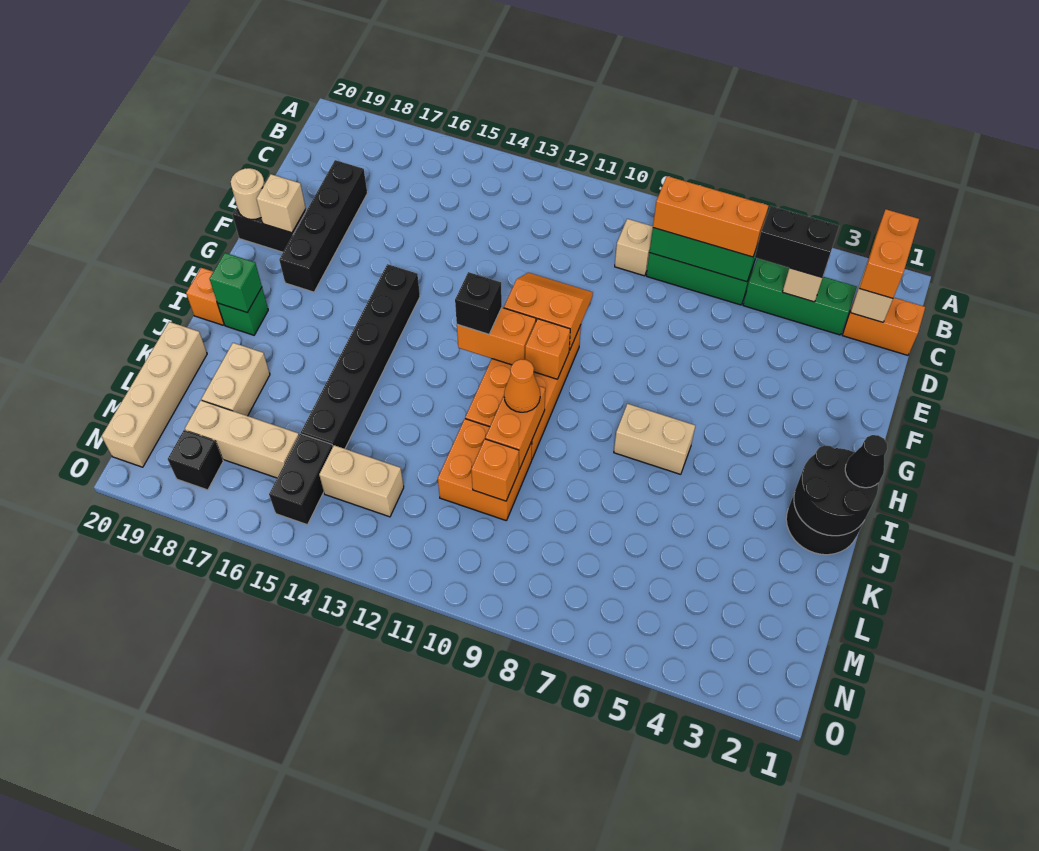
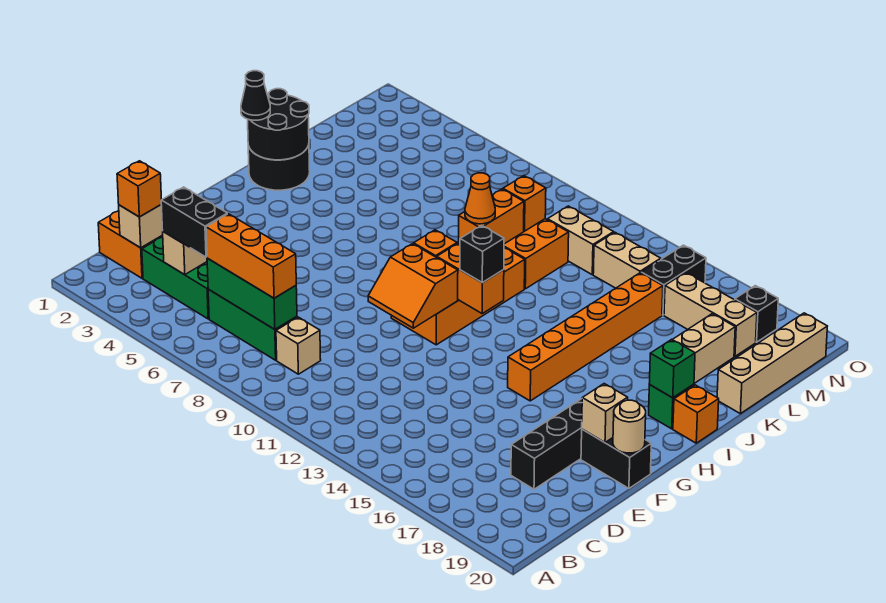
orange brick B2:C2 level 3 -> orange brick C2 level 3
black brick G15:L15 level 1 -> orange brick G15:L15 level 1
tan brick I6:I7 level 1 -> tan brick M11:M12 level 1

